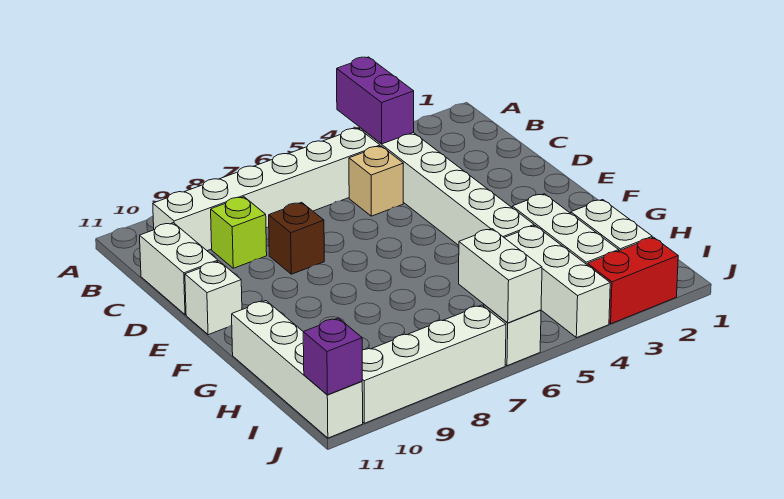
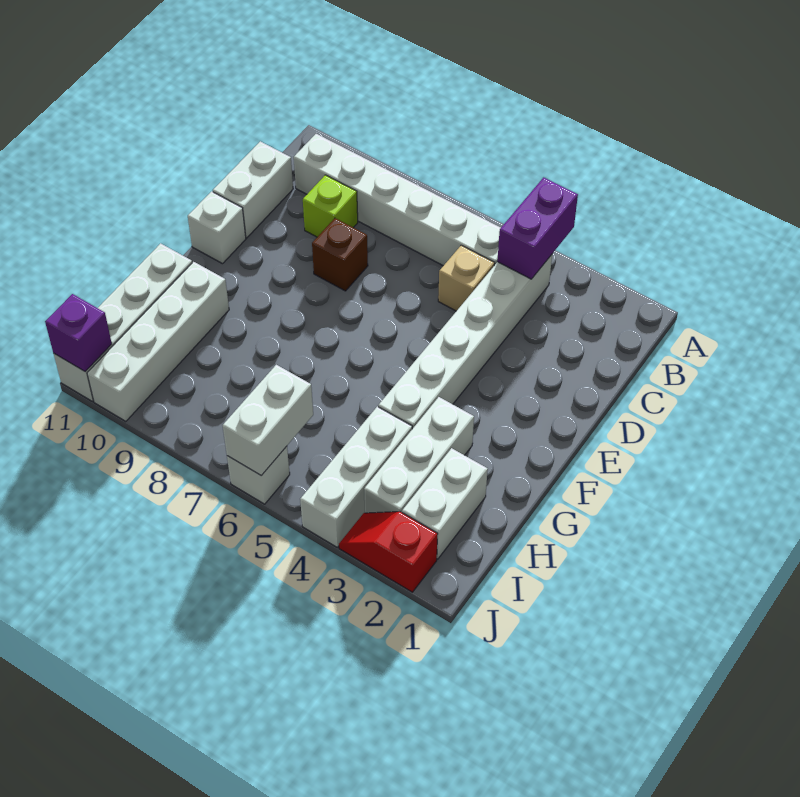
red brick J2:J3 level 1 -> red slope J2:J3 level 1 top 2
white brick J7:J10 level 1 -> white brick G10:J10 level 1

